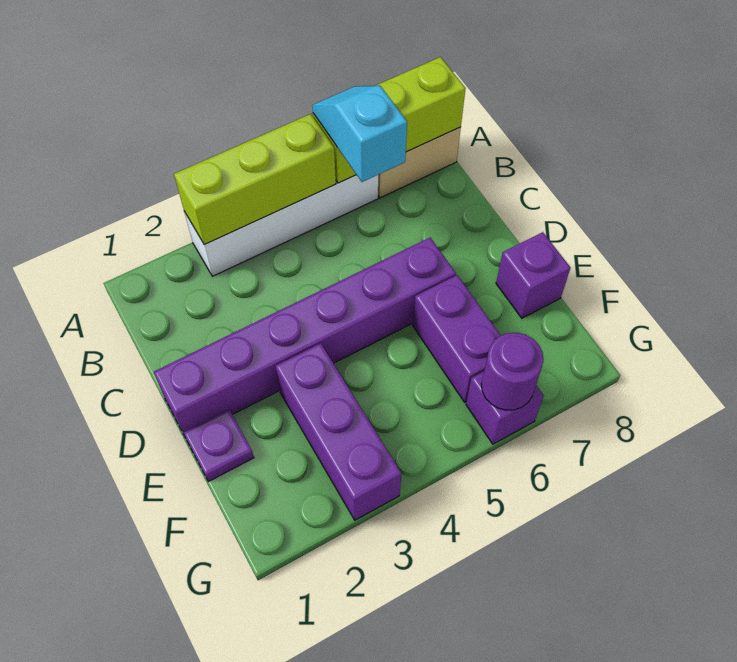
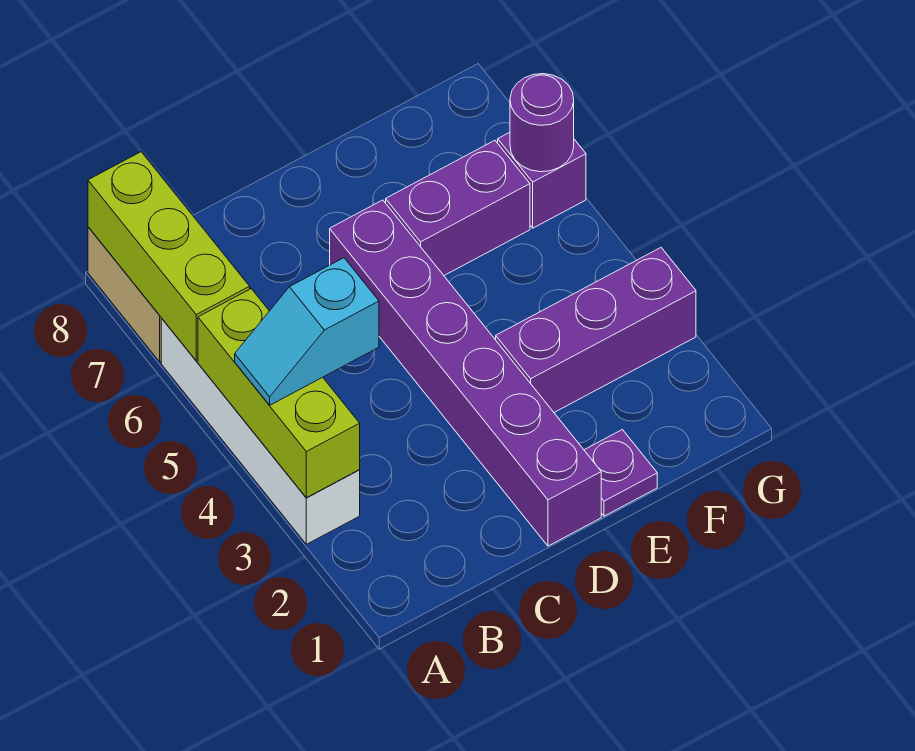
cyan slope A6:B6 level 3 top B -> cyan slope A4:B4 level 3 top B
purple brick E8 level 1 -> none

